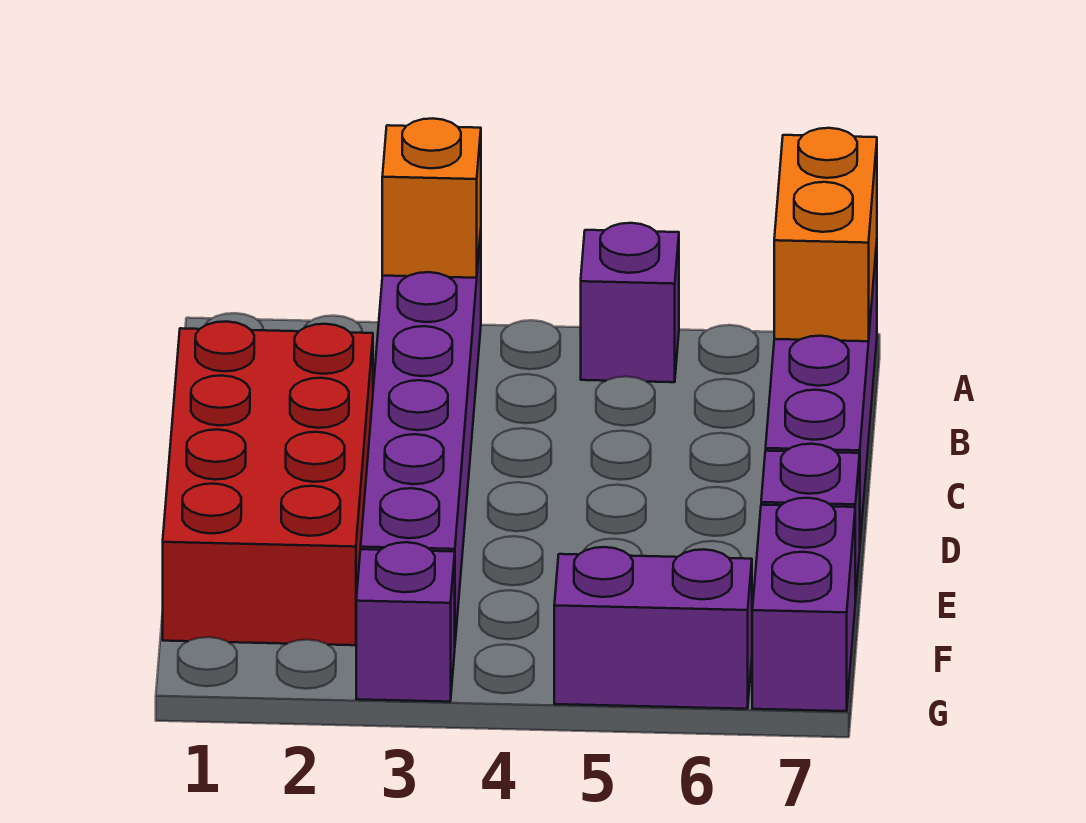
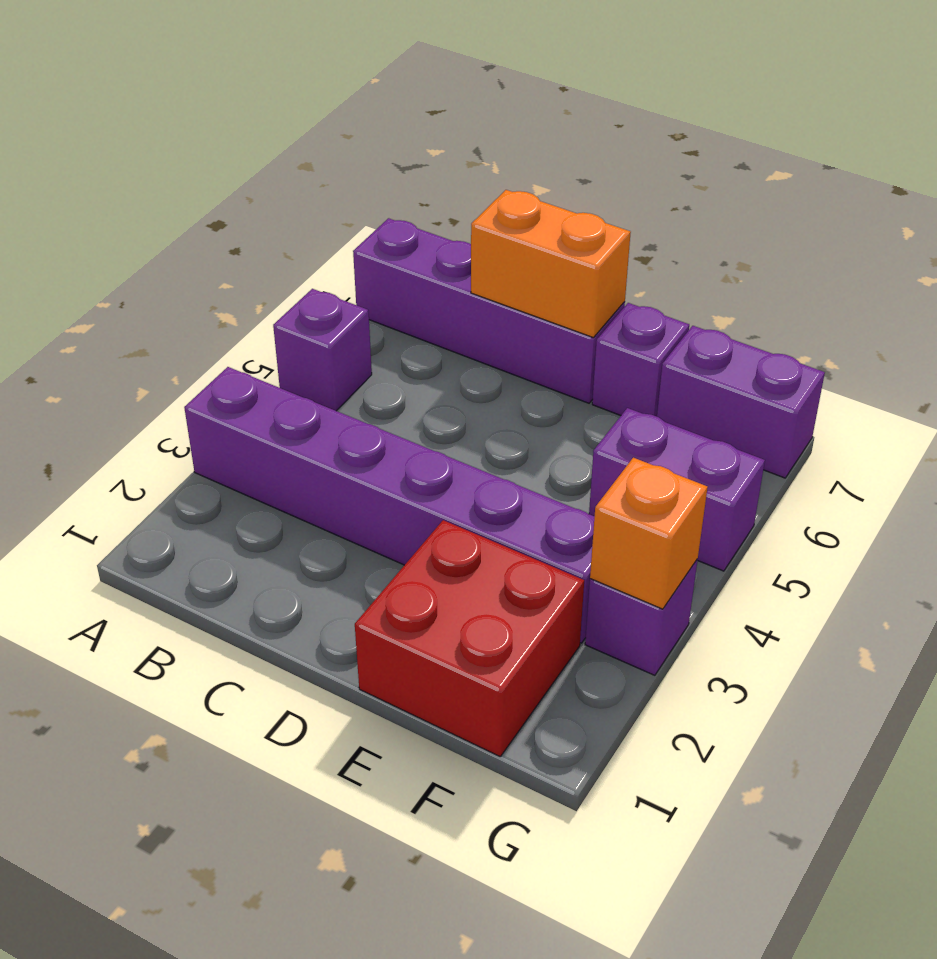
orange brick A3 level 2 -> orange brick G3 level 2
orange brick A7:B7 level 2 -> orange brick C7:D7 level 2
red brick C1:F2 level 1 -> red brick E1:F2 level 1
purple brick G5:G6 level 1 -> purple brick F5:G5 level 1

